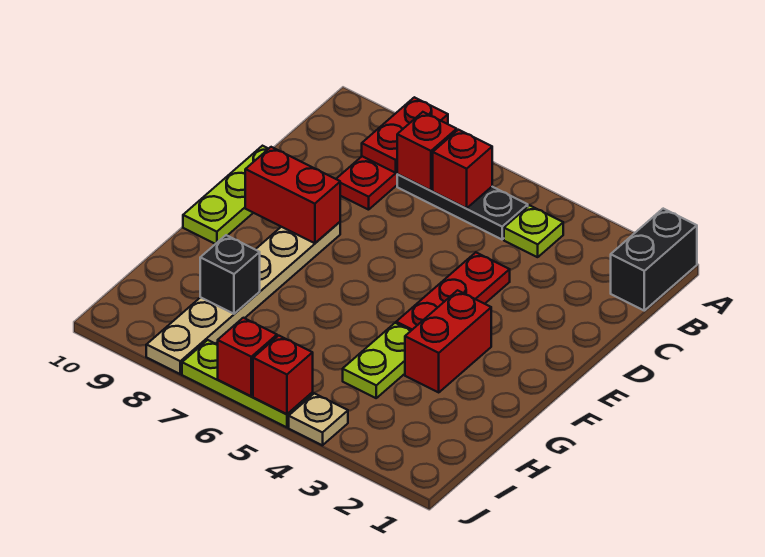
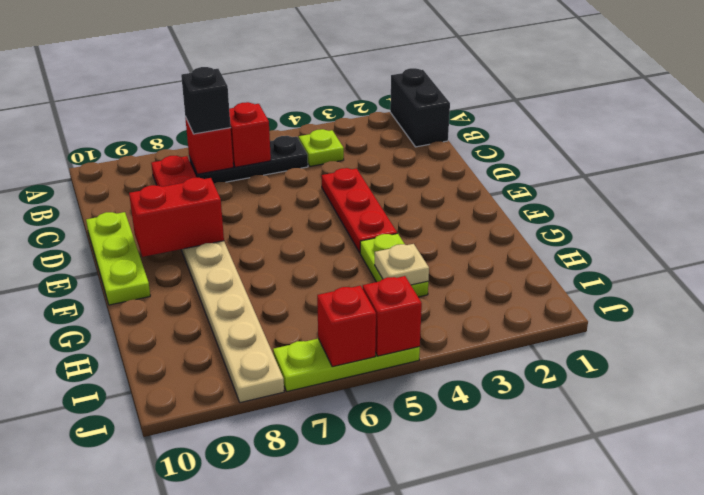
red plate A8:B8 level 2 -> none
red brick F3:G3 level 1 -> none
black brick H8 level 2 -> black brick B7 level 3
tan plate J4 level 1 -> tan plate H4 level 2

